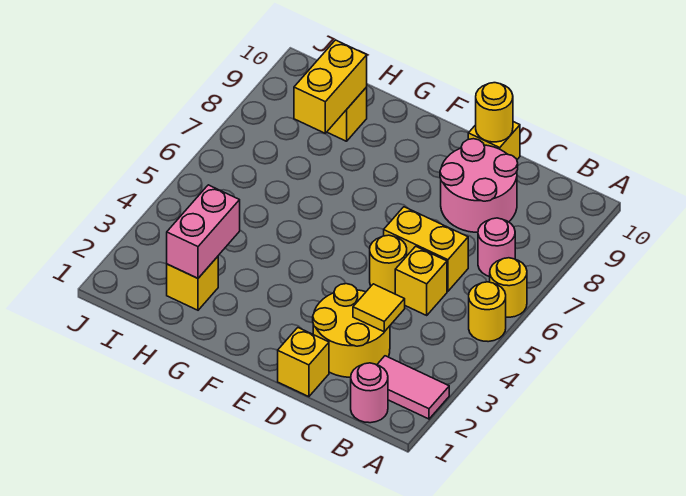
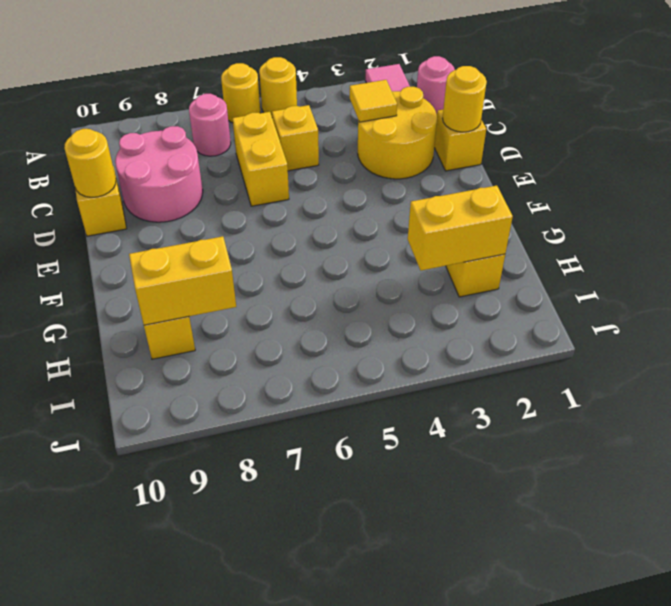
yellow round brick D5 level 1 -> yellow round brick D1 level 2
pink brick H2:H3 level 2 -> yellow brick H2:H3 level 2

